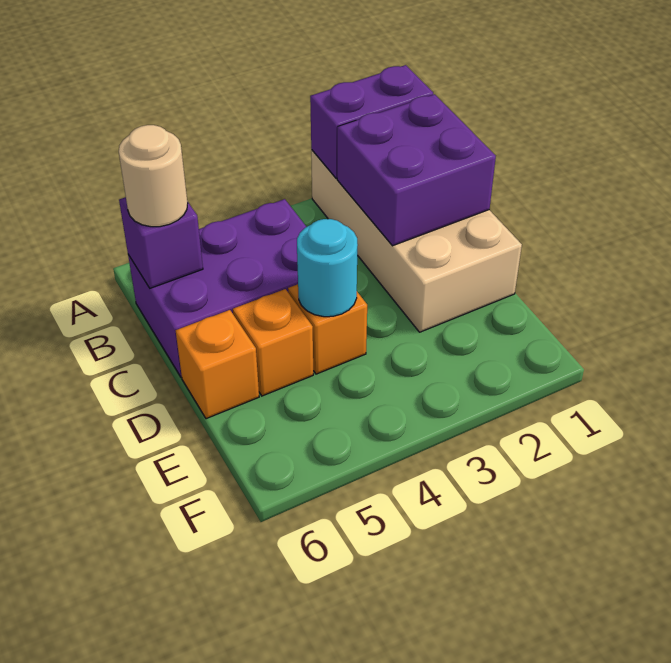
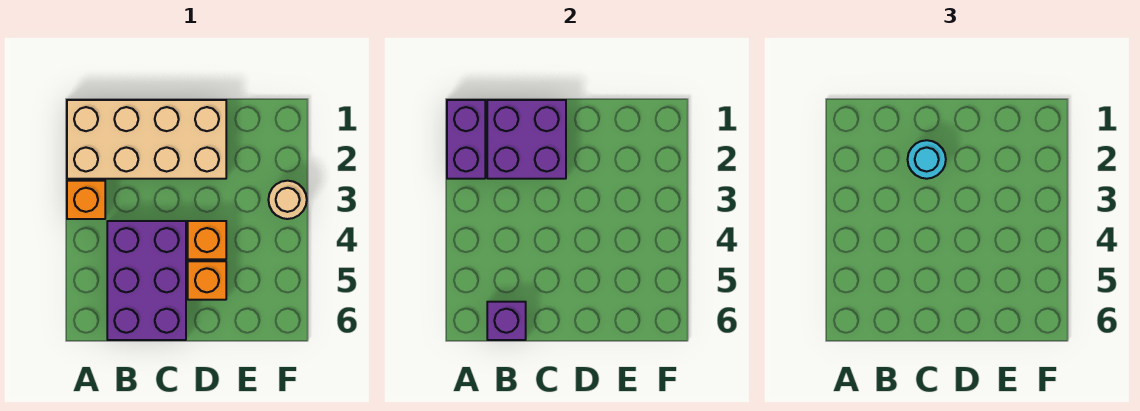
tan round brick B6 level 3 -> tan round brick F3 level 1
cyan round brick D4 level 2 -> cyan round brick C2 level 3
orange brick D6 level 1 -> orange brick A3 level 1

